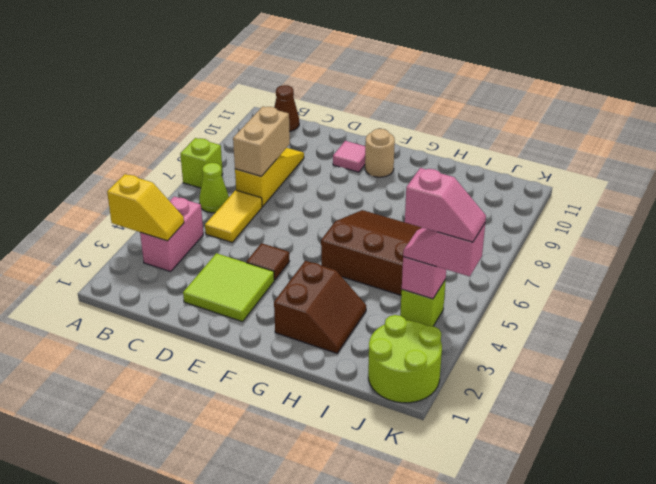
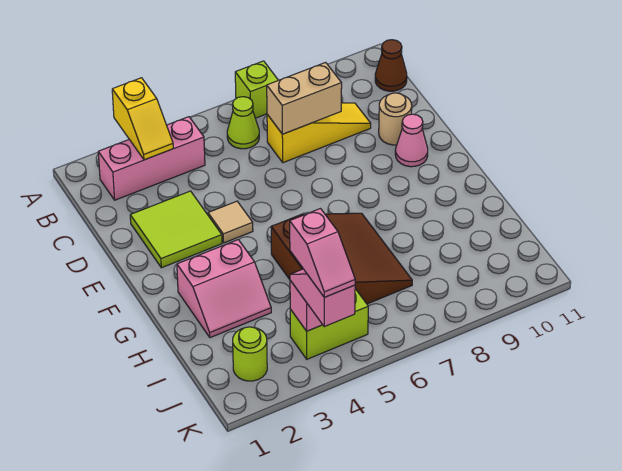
pink brick B3:B4 level 1 -> pink brick B2:B4 level 1
yellow tile C5:C6 level 1 -> none
brown tile E4 level 1 -> tan tile E4 level 1
pink tile E10 level 1 -> pink cone E10 level 1
tan round brick F10 level 1 -> tan round brick D10 level 1
brown slope G2:H3 level 1 top G -> pink slope G2:H3 level 1 top G
lime round brick J1:K2 level 1 -> lime round brick J2 level 1
lime brick J4 level 1 -> lime brick J4:J5 level 1

